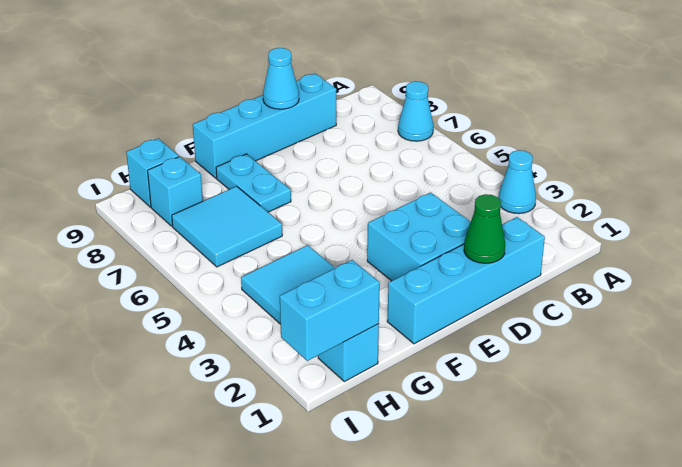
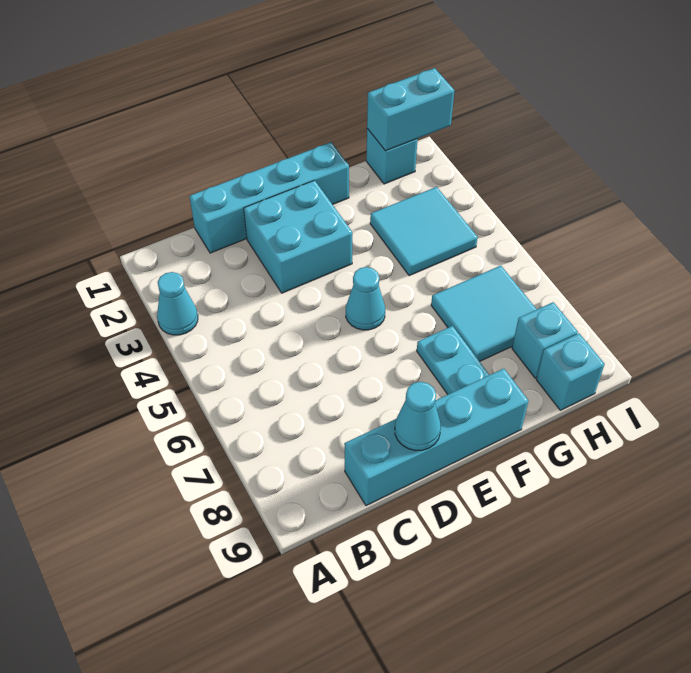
cyan cone A7 level 1 -> cyan cone E5 level 1
green cone D1 level 2 -> none

